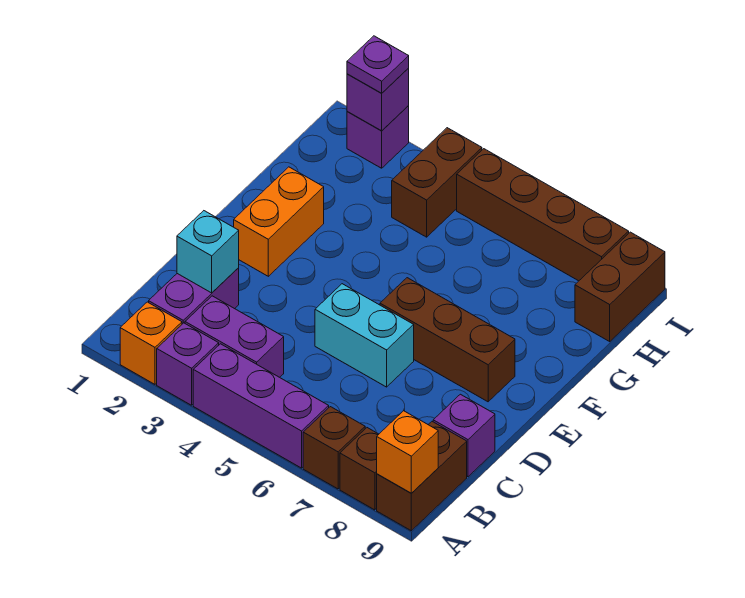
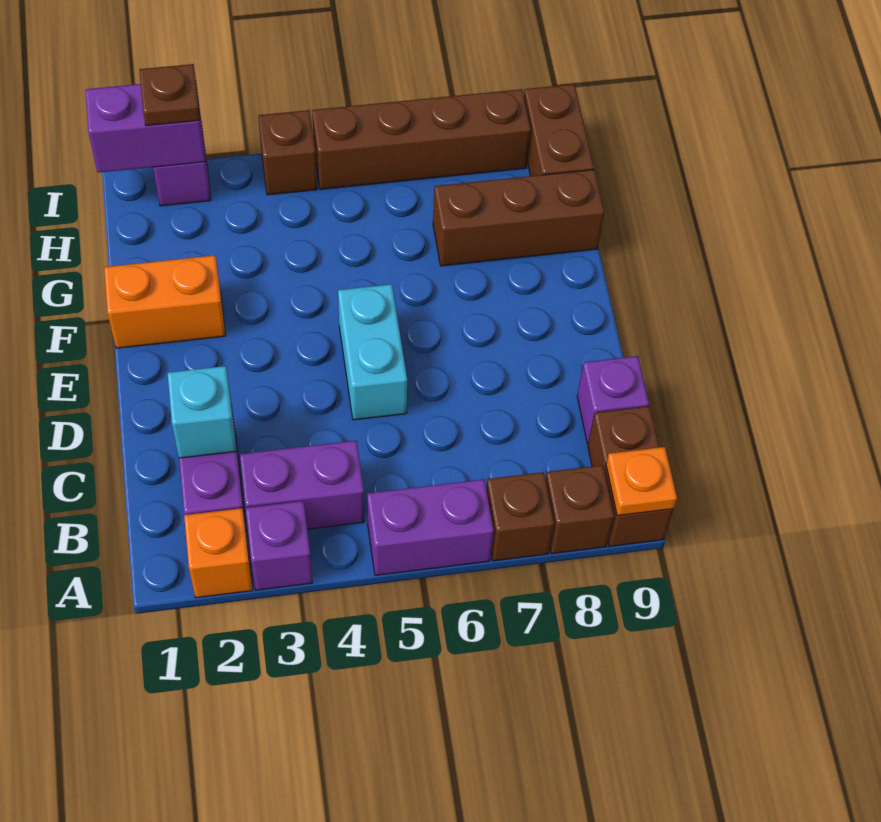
purple brick A4:A6 level 1 -> purple brick A5:A6 level 1
orange brick A9 level 2 -> orange plate A9 level 2
cyan brick D5:D6 level 1 -> cyan brick D5:E5 level 1
orange brick E2:F2 level 1 -> orange brick F1:F2 level 1
brown brick E6:E8 level 1 -> brown brick G7:G9 level 1
brown brick H4:I4 level 1 -> brown brick I4 level 1
purple brick I2 level 2 -> purple brick I1:I2 level 2
purple plate I2 level 3 -> brown plate I2 level 3

